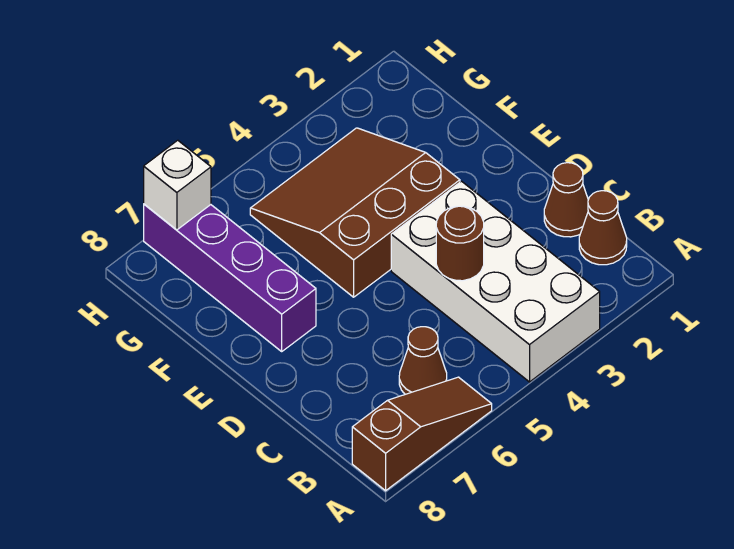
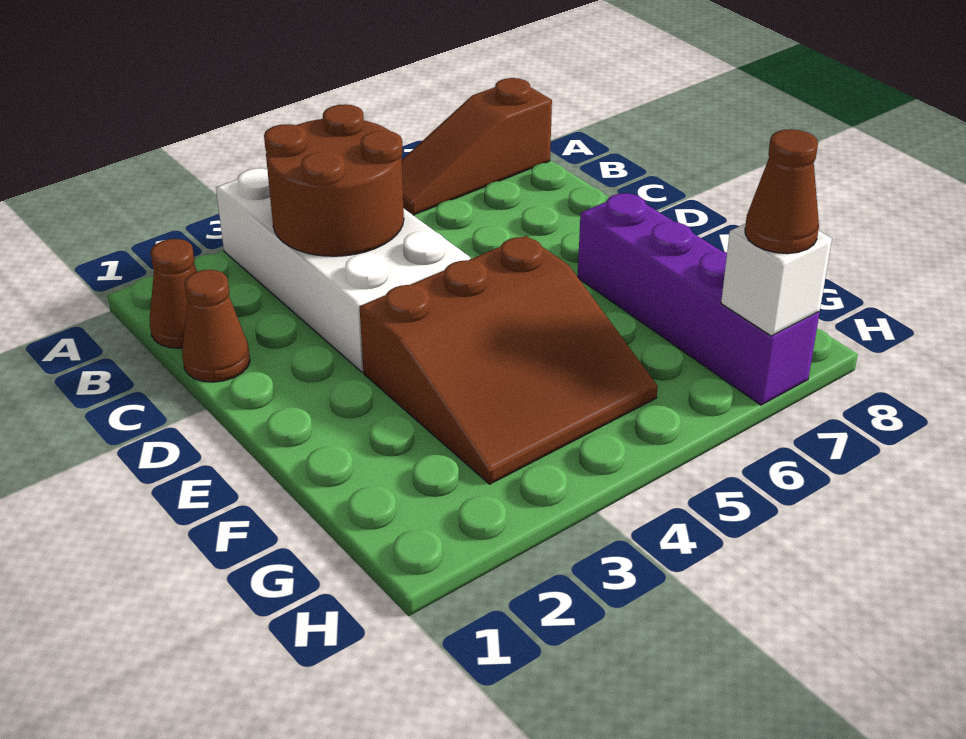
brown cone B6 level 1 -> brown cone H7 level 3
brown round brick C4 level 2 -> brown round brick B3:C4 level 2

